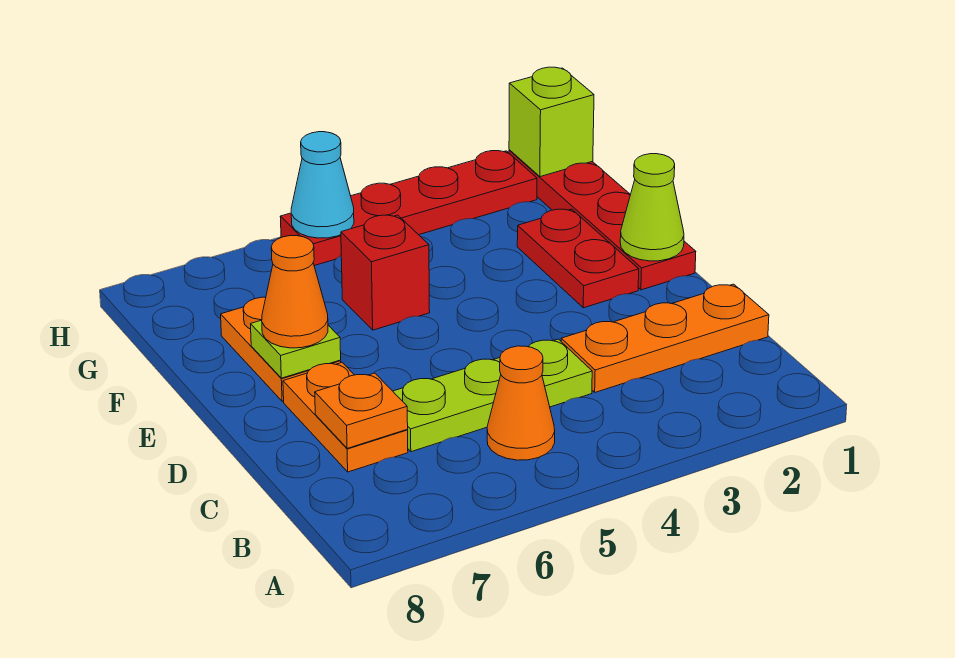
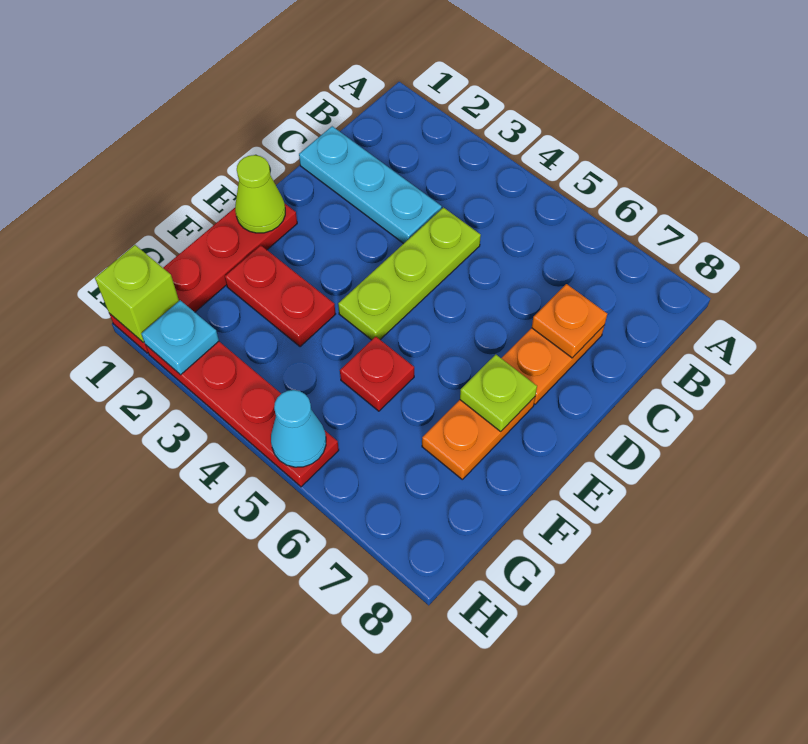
orange cone B5 level 1 -> none
orange plate C1:C3 level 1 -> cyan plate C1:C3 level 1
lime plate C4:C6 level 1 -> lime plate C4:E4 level 1
red plate E2:F2 level 1 -> red plate F2:F3 level 1
orange cone E7 level 3 -> none
red brick F5 level 1 -> red plate F5 level 1
none -> cyan plate H2 level 2

